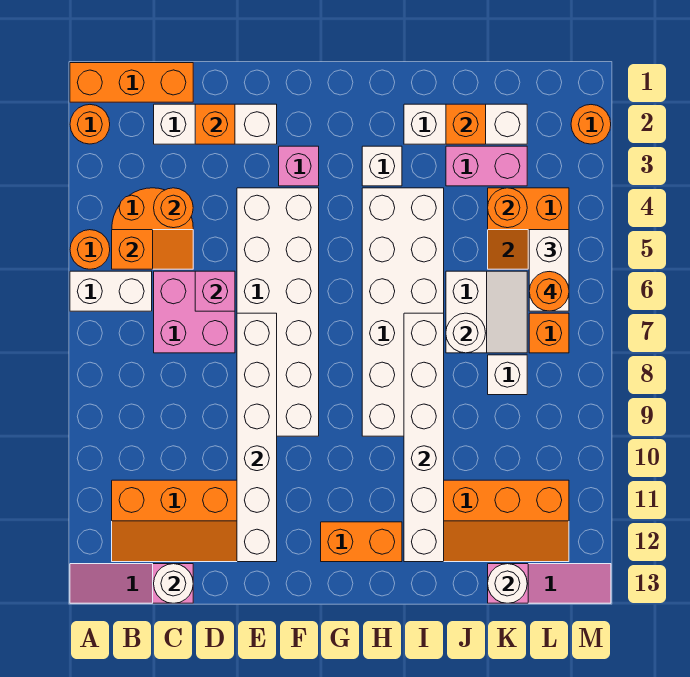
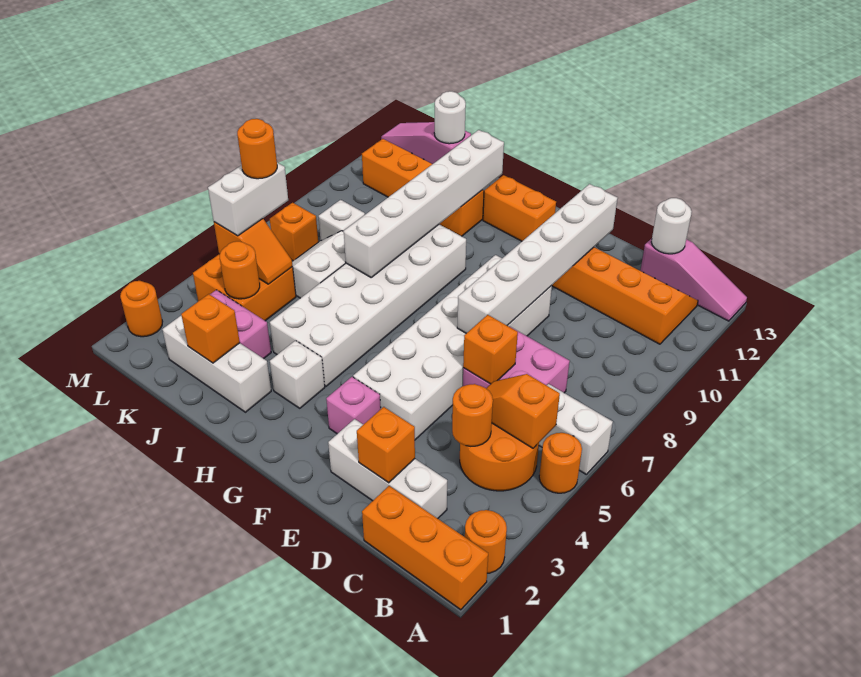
pink brick D6 level 2 -> orange brick D6 level 2
white round brick J7 level 2 -> none

